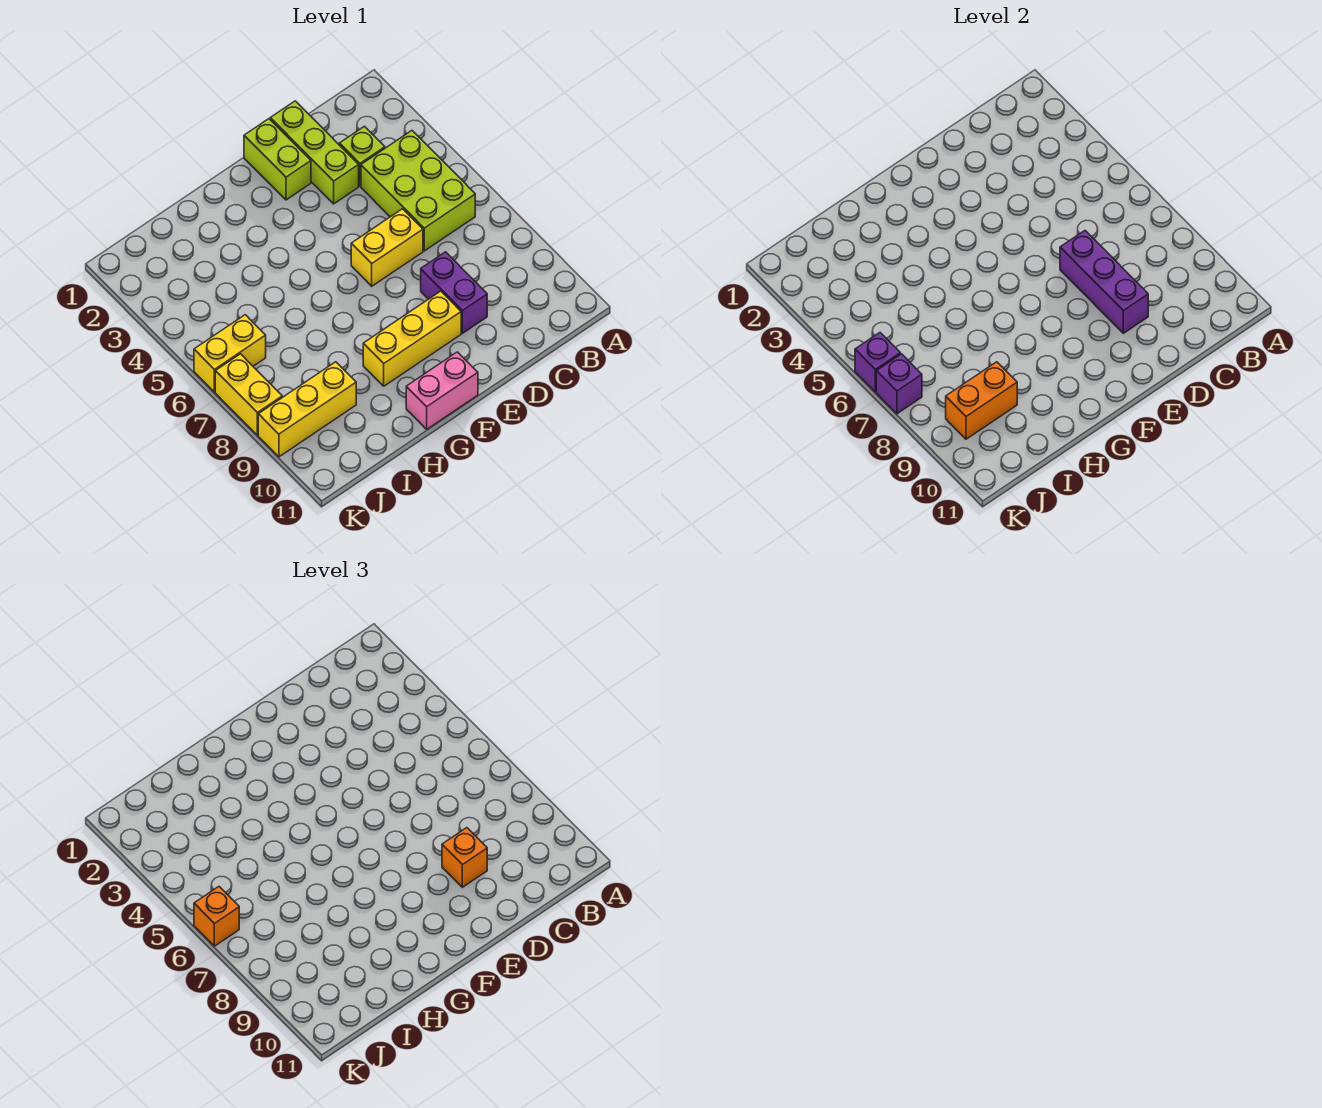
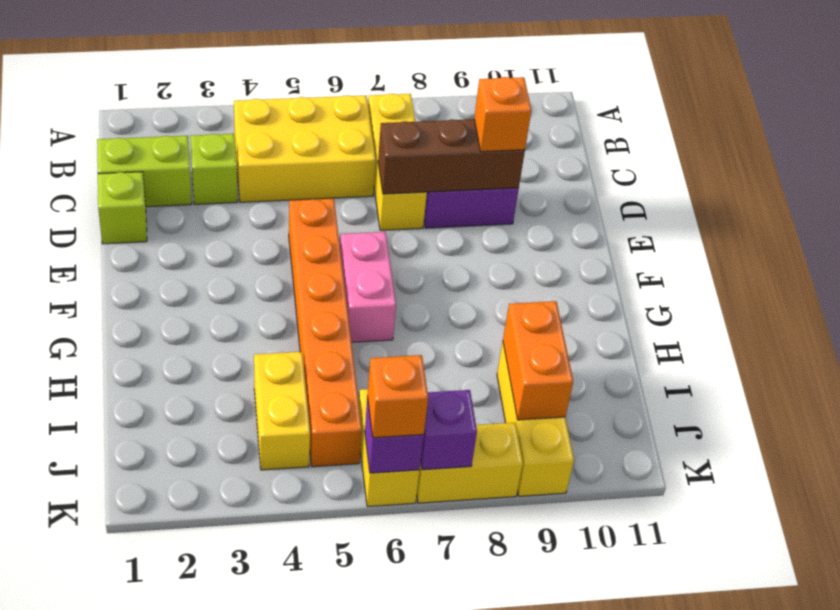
lime brick B4:C6 level 1 -> yellow brick B4:C6 level 1
lime brick D1:D3 level 1 -> lime brick D1 level 1
yellow brick D6:E6 level 1 -> yellow brick I4:J4 level 1
purple brick D7:D9 level 2 -> brown brick D7:D9 level 2
lime brick E1:E2 level 1 -> lime brick C1:C2 level 1
none -> orange brick E5:J5 level 1
yellow brick E9:G9 level 1 -> yellow brick B7:D7 level 1
pink brick F11:G11 level 1 -> pink brick F6:G6 level 1

